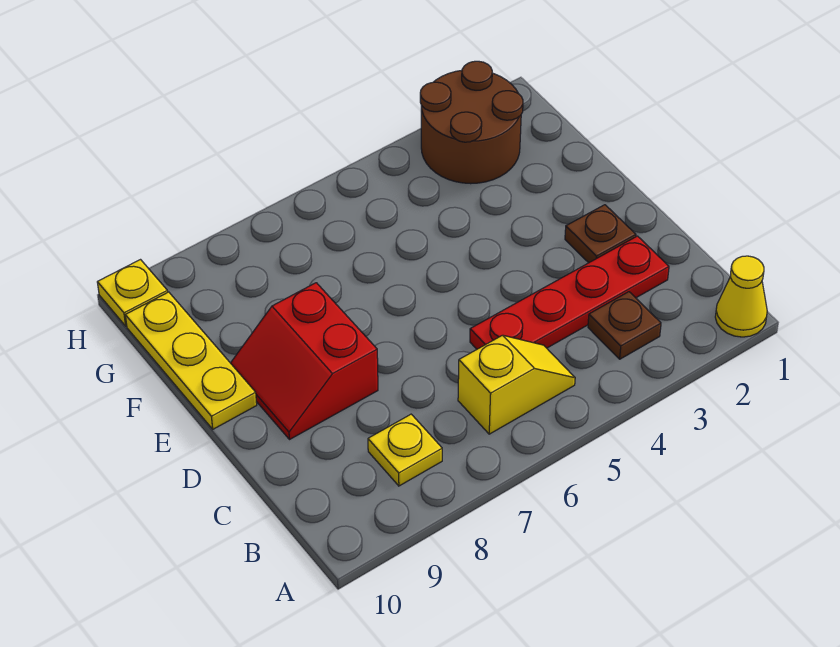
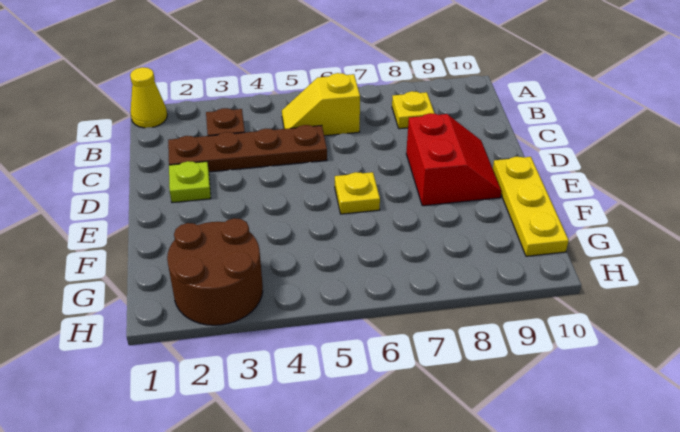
red plate C2:C5 level 1 -> brown plate C2:C5 level 1
brown plate D2 level 1 -> lime plate D2 level 1
yellow plate H10 level 1 -> yellow plate E6 level 1

